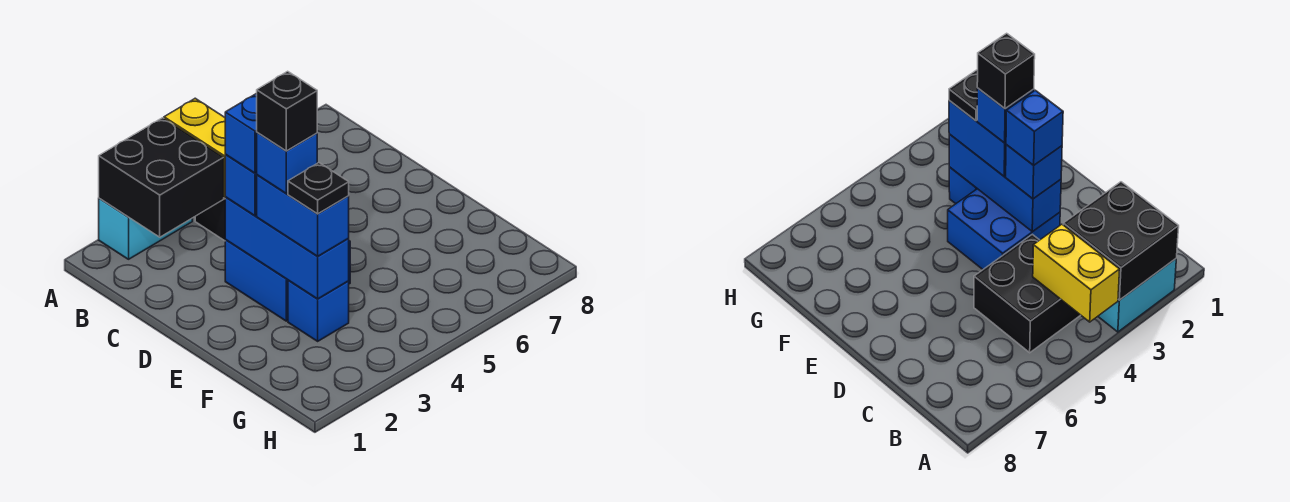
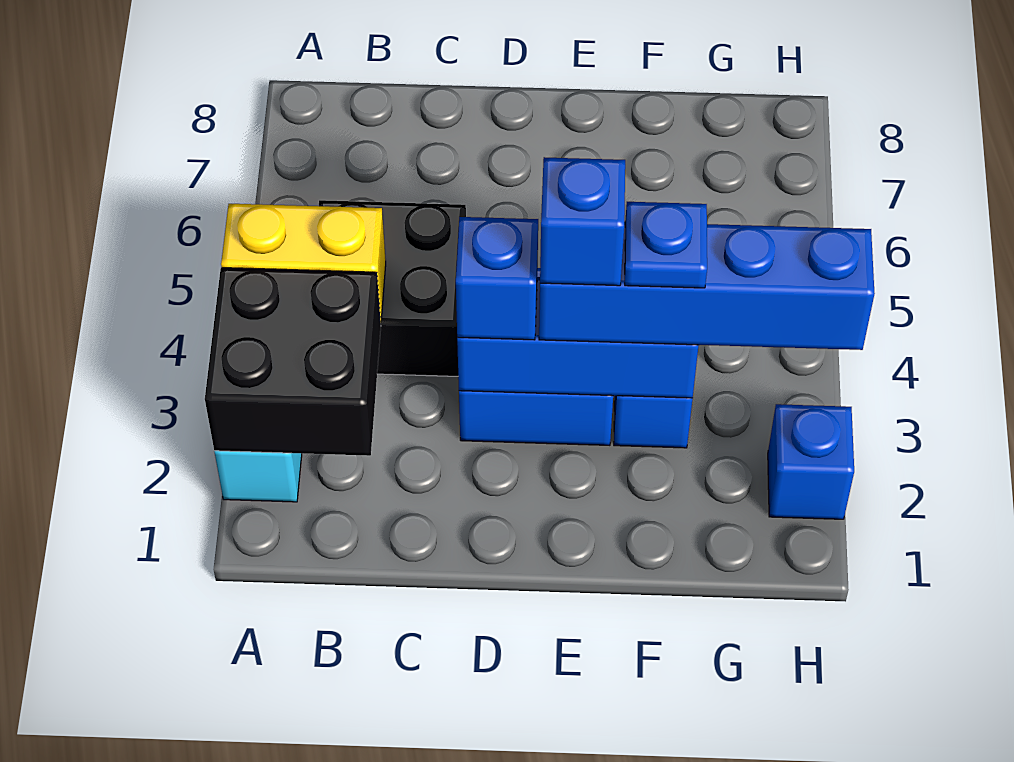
blue brick D3 level 4 -> blue brick H2 level 1
blue brick E3:F3 level 3 -> blue brick E3:H3 level 3
black brick E3 level 5 -> none
black plate F3 level 4 -> blue plate F3 level 4

